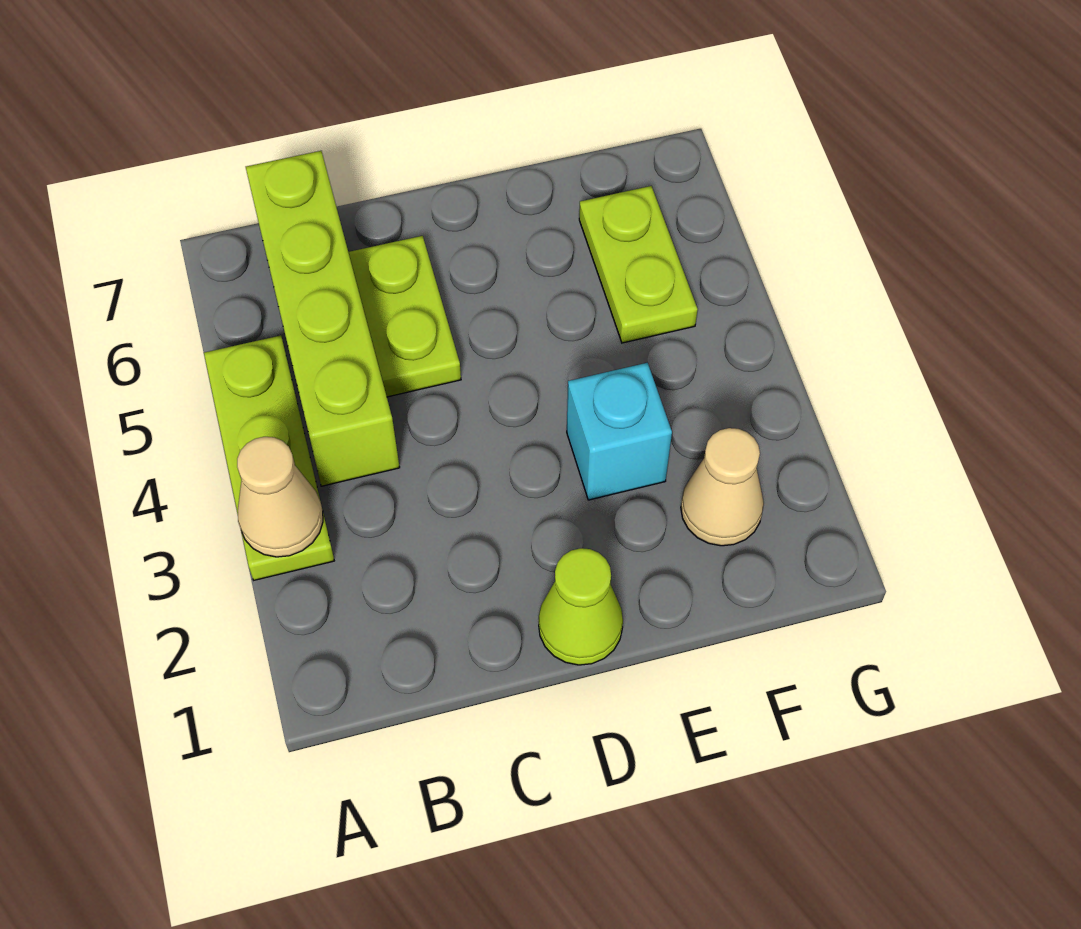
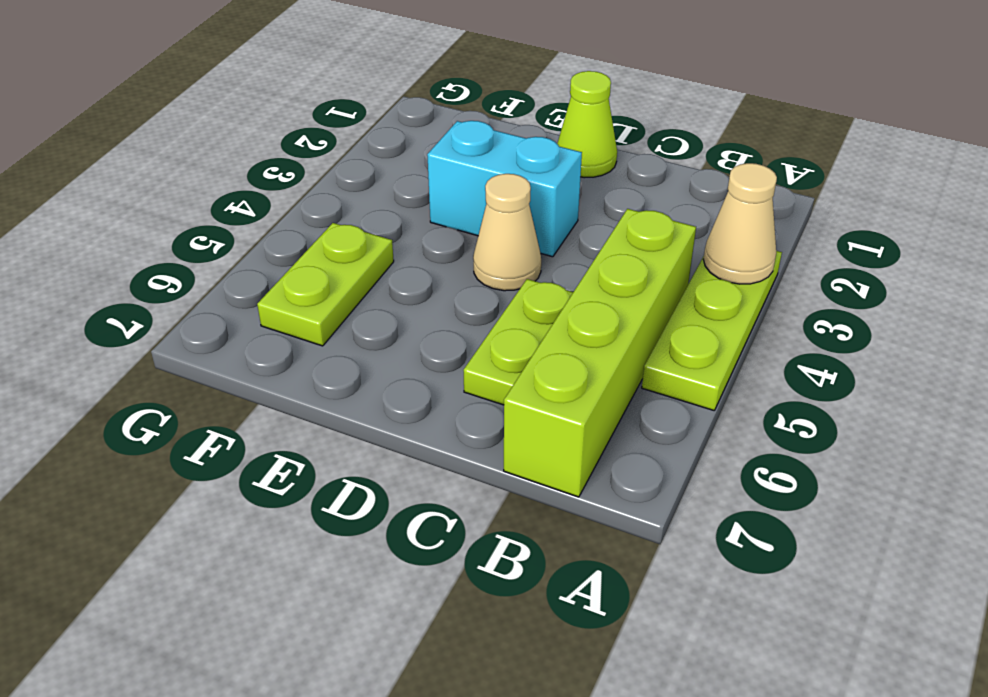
cyan brick E3 level 1 -> cyan brick D3:E3 level 1
tan cone F2 level 1 -> tan cone D4 level 1

